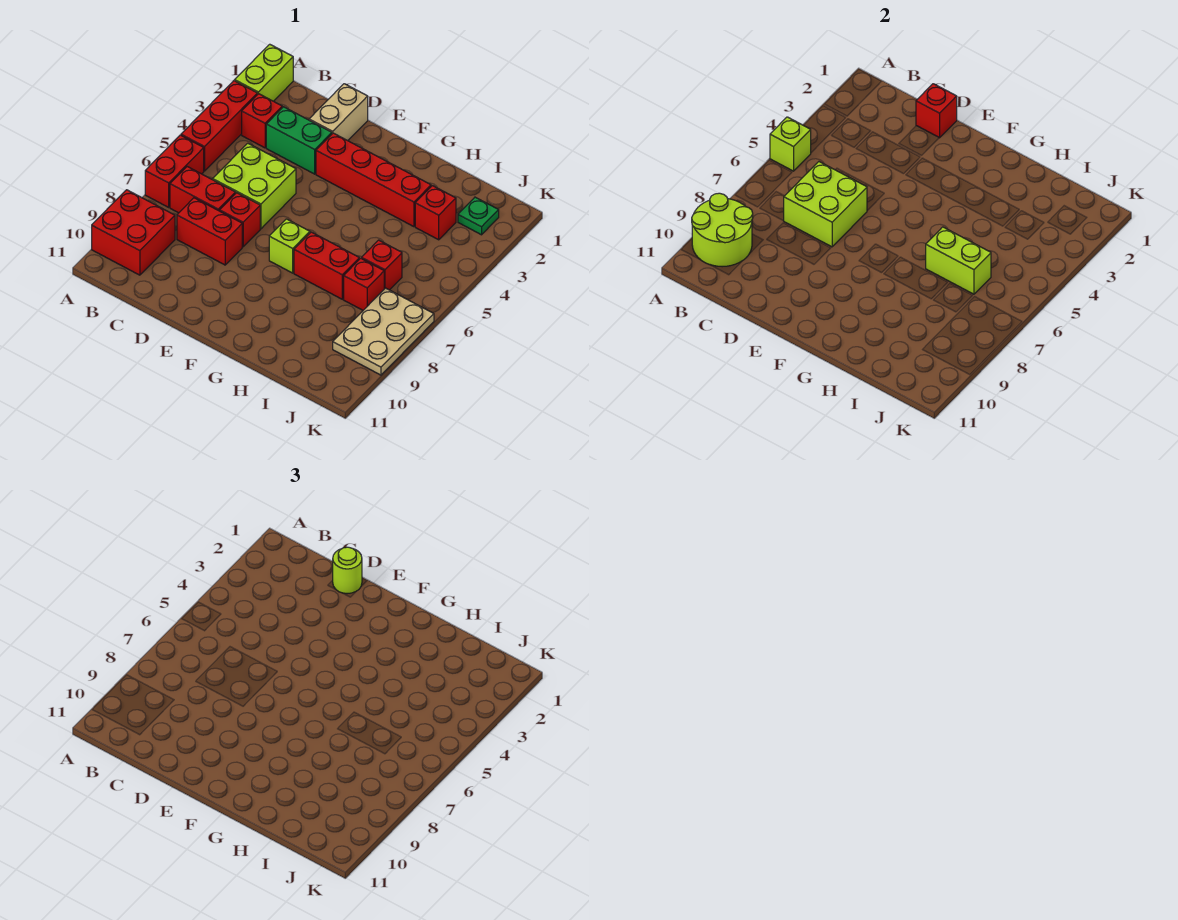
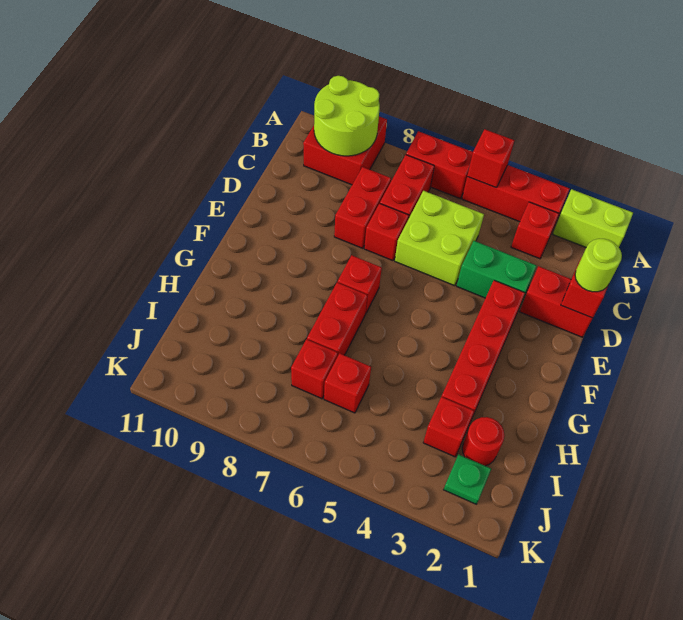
lime brick A5 level 2 -> red brick A5 level 2
green brick C3:D3 level 1 -> green brick D3:D4 level 1
lime brick C6:D7 level 2 -> none
tan brick D1:D2 level 1 -> red brick D1:D2 level 1
lime brick F7 level 1 -> red brick F7 level 1
lime brick H6:I6 level 2 -> none
none -> red round brick I2 level 1
tan plate J7:K9 level 1 -> none

